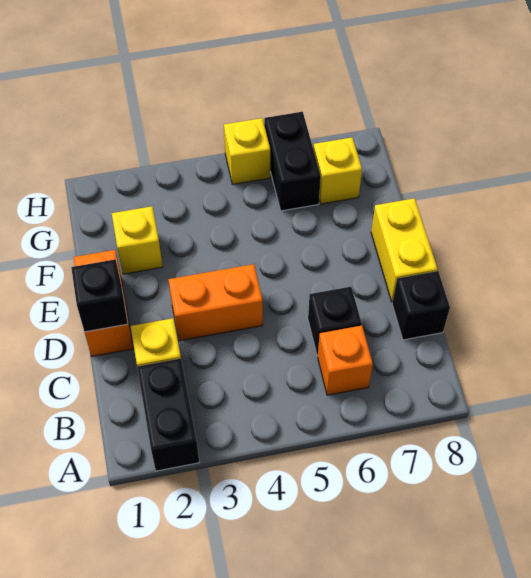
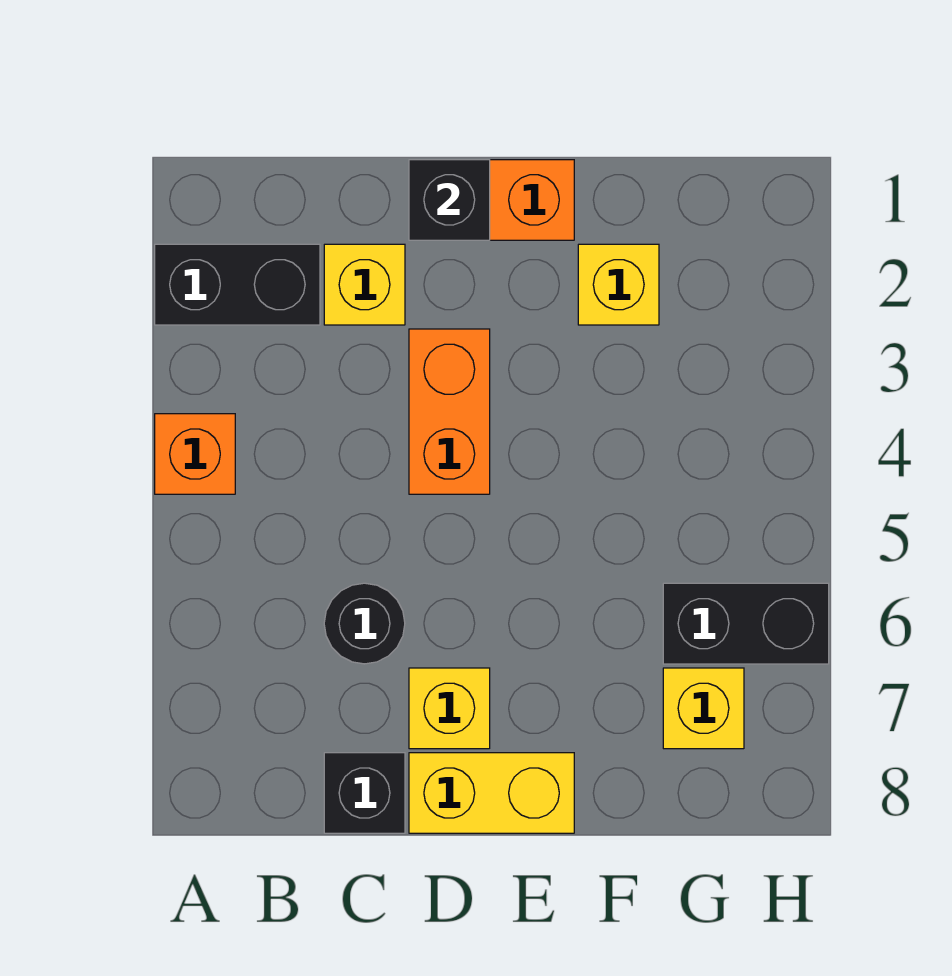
orange brick B6 level 1 -> orange brick A4 level 1
black brick C6 level 1 -> black round brick C6 level 1
yellow brick H5 level 1 -> yellow brick D7 level 1

